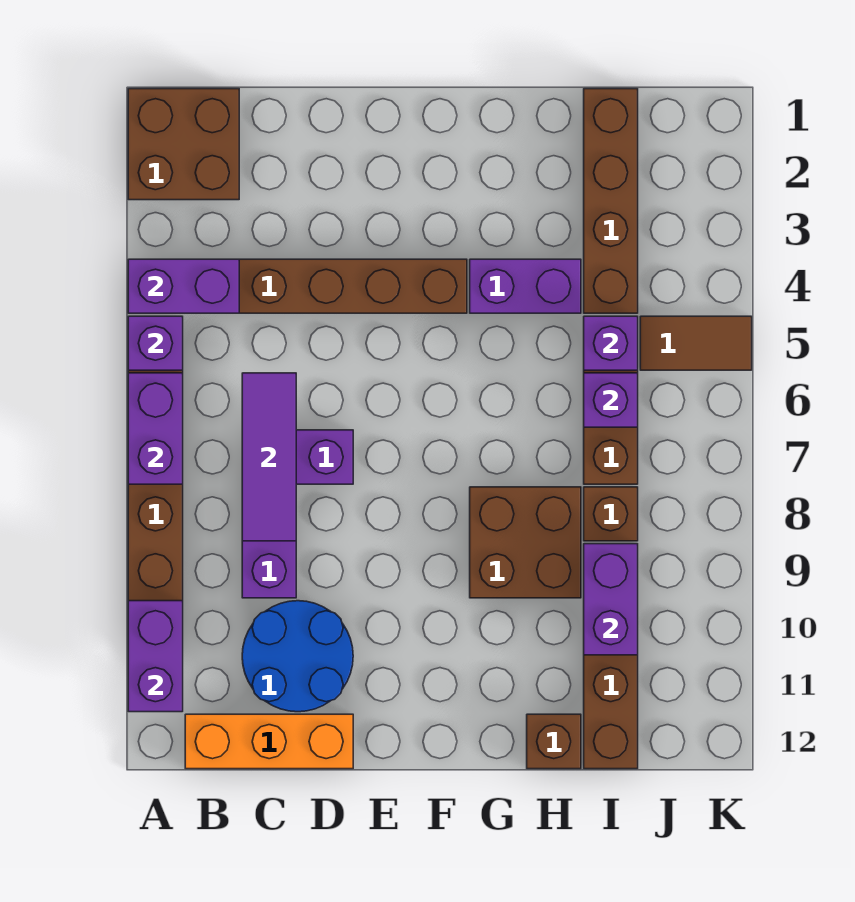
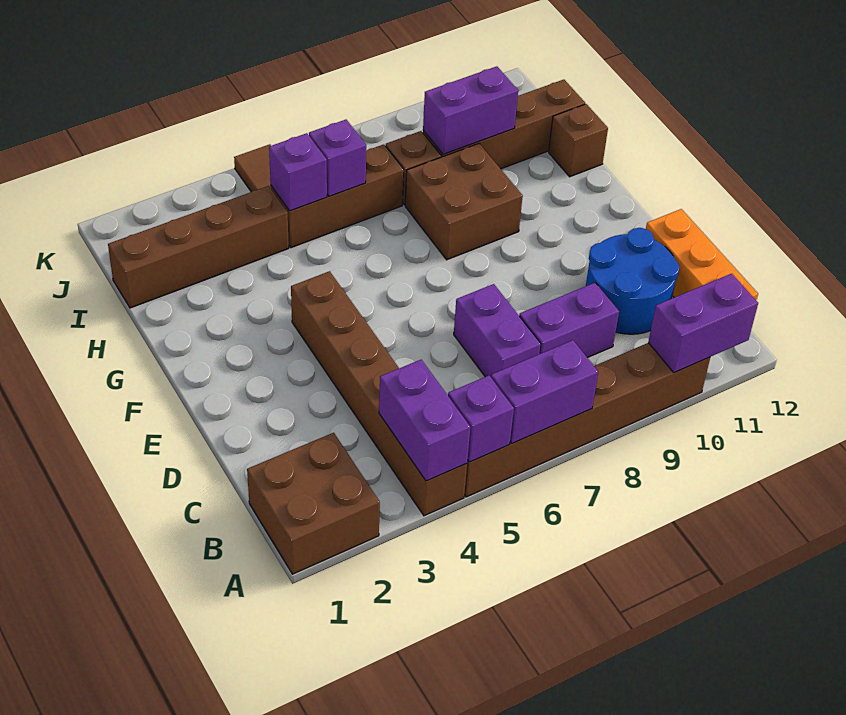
purple tile C6:C8 level 2 -> none
purple brick G4:H4 level 1 -> none

